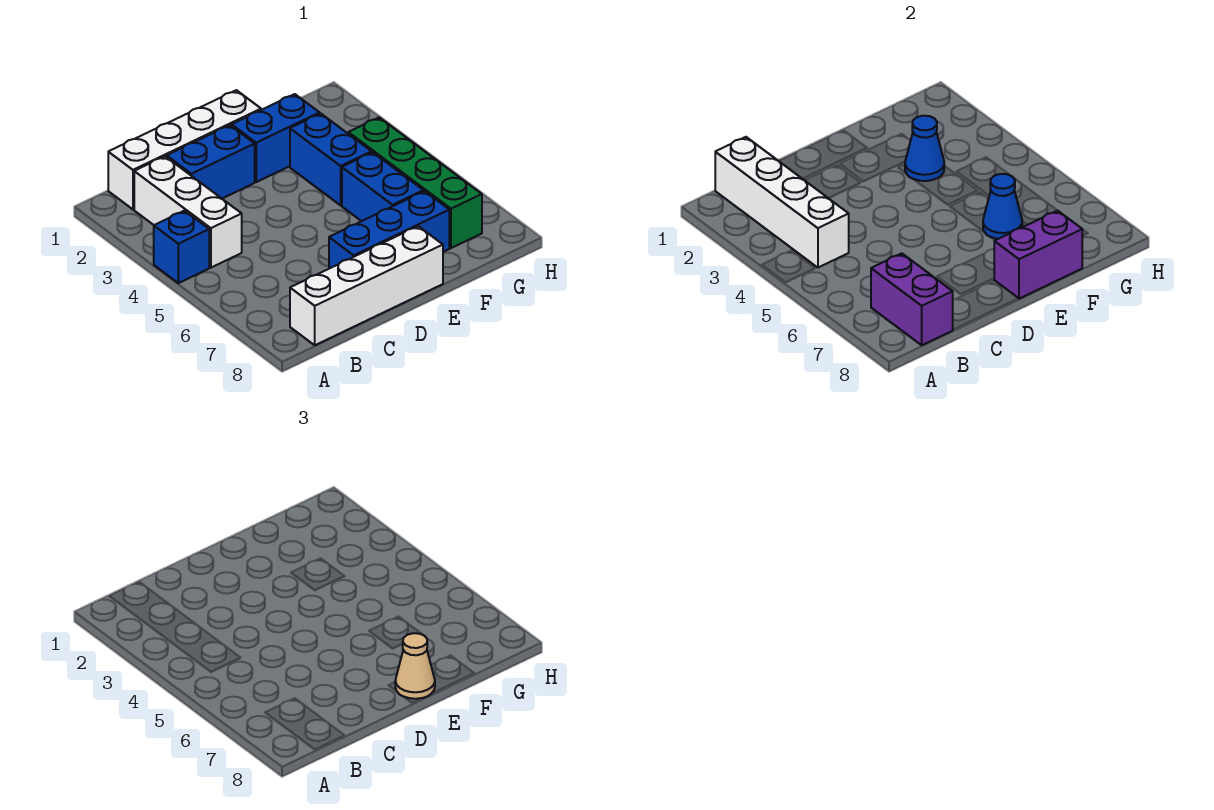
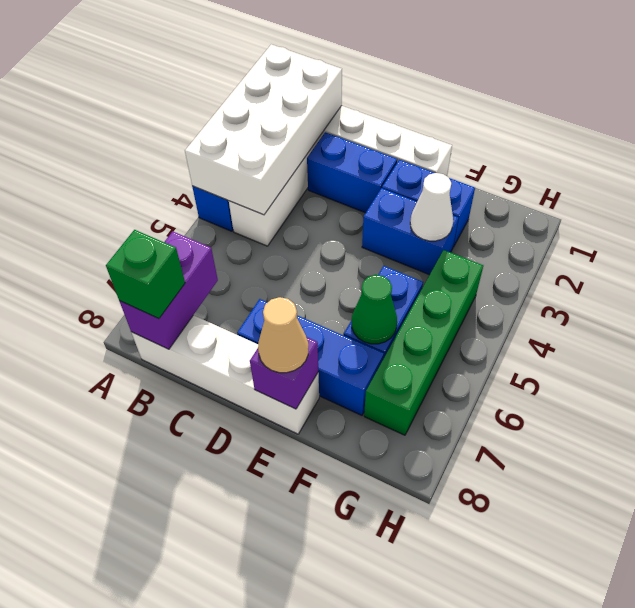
white brick B1:B4 level 2 -> white brick A1:B4 level 2
none -> green brick B8 level 3
purple brick E8:F8 level 2 -> purple brick E8 level 2
blue brick F3:F4 level 1 -> blue brick E3:F3 level 1
blue cone F3 level 2 -> white cone F3 level 2
blue cone F6 level 2 -> green cone F6 level 2

